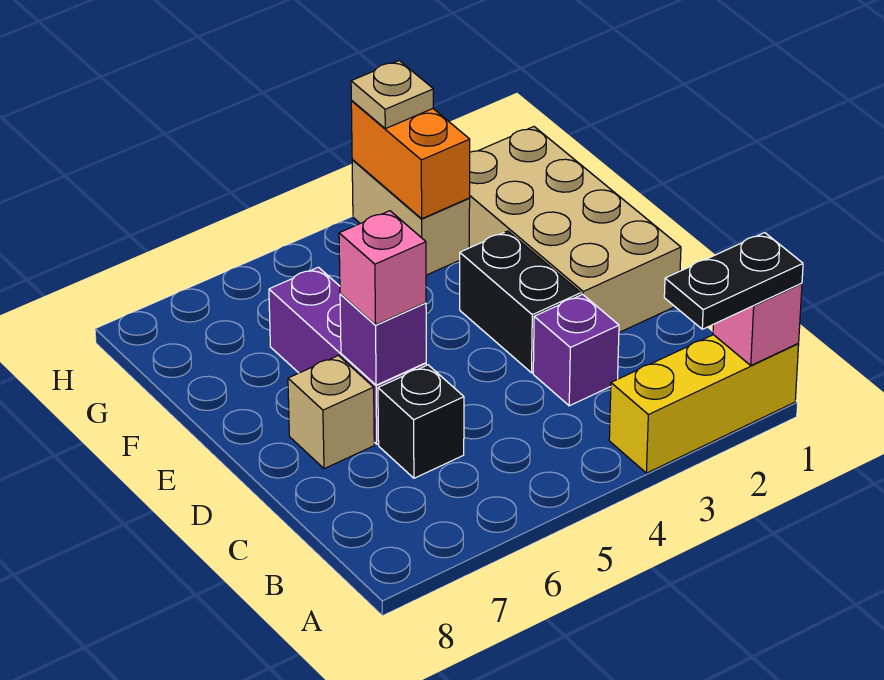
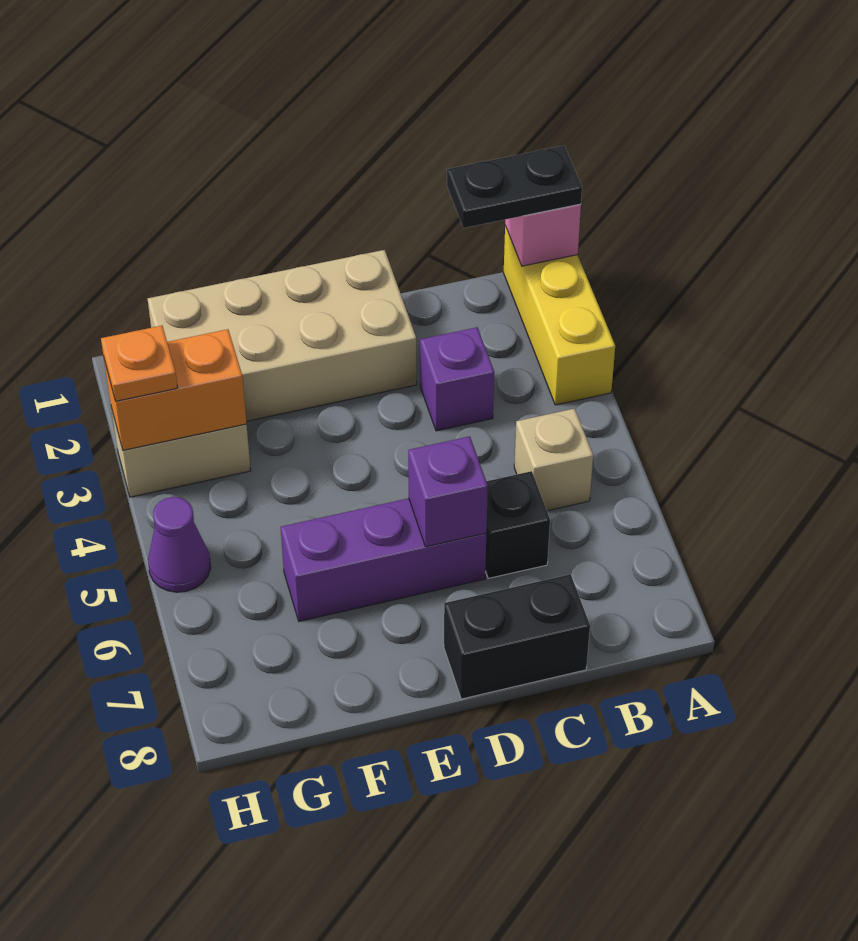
black plate A1:A2 level 3 -> black plate A1:B1 level 3
black brick D3:E3 level 1 -> black brick C8:D8 level 1
pink brick D6 level 3 -> none
tan brick D7 level 1 -> tan brick B5 level 1
tan plate H3 level 3 -> orange plate H3 level 3
none -> purple cone H5 level 1

